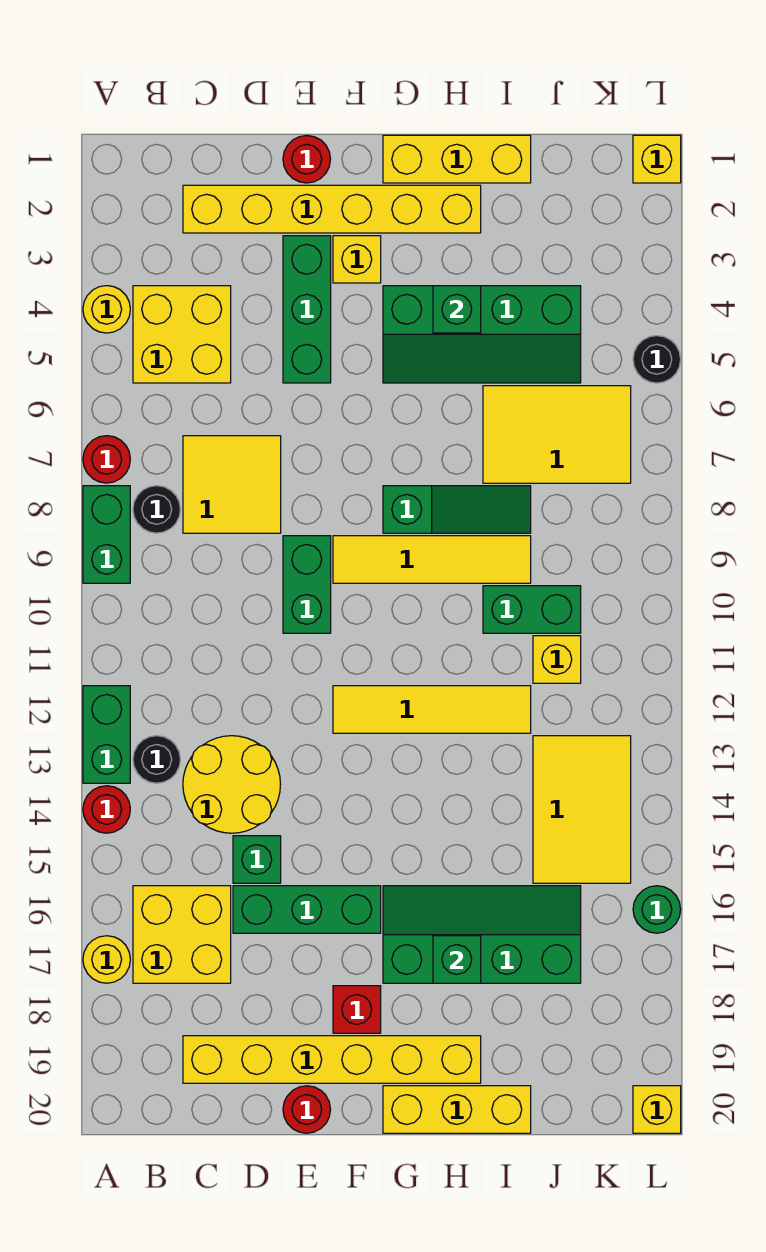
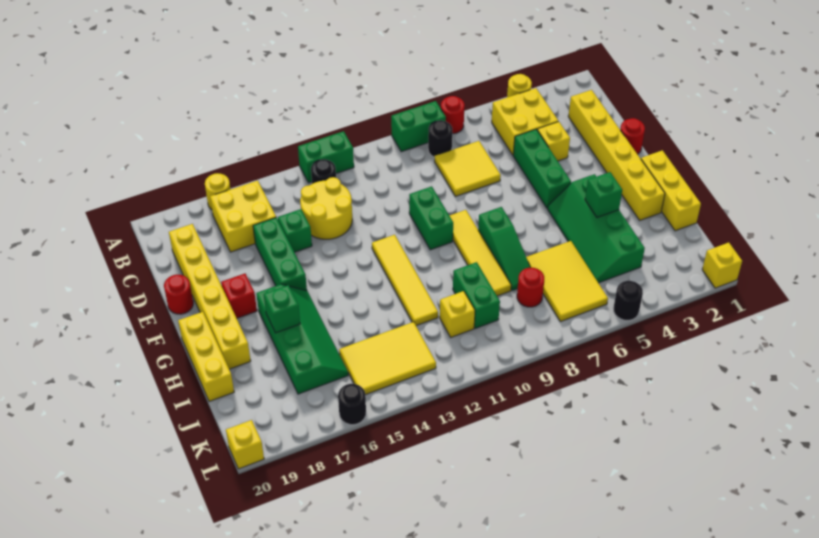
red round brick A14 level 1 -> red round brick J8 level 1
green brick E3:E5 level 1 -> green brick D5:F5 level 1
green brick E9:E10 level 1 -> green brick E10:F10 level 1
yellow brick F3 level 1 -> yellow brick D4 level 1
green round brick L16 level 1 -> black round brick L16 level 1

